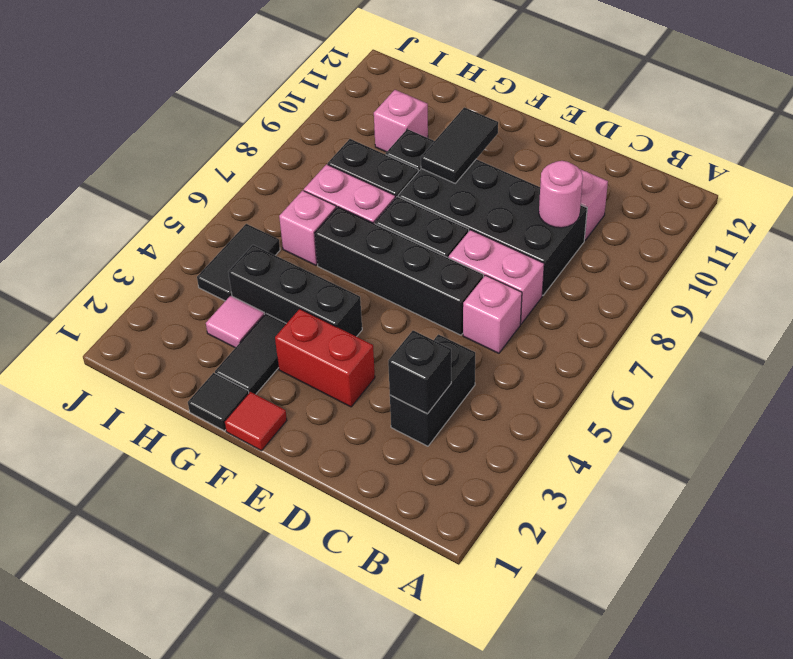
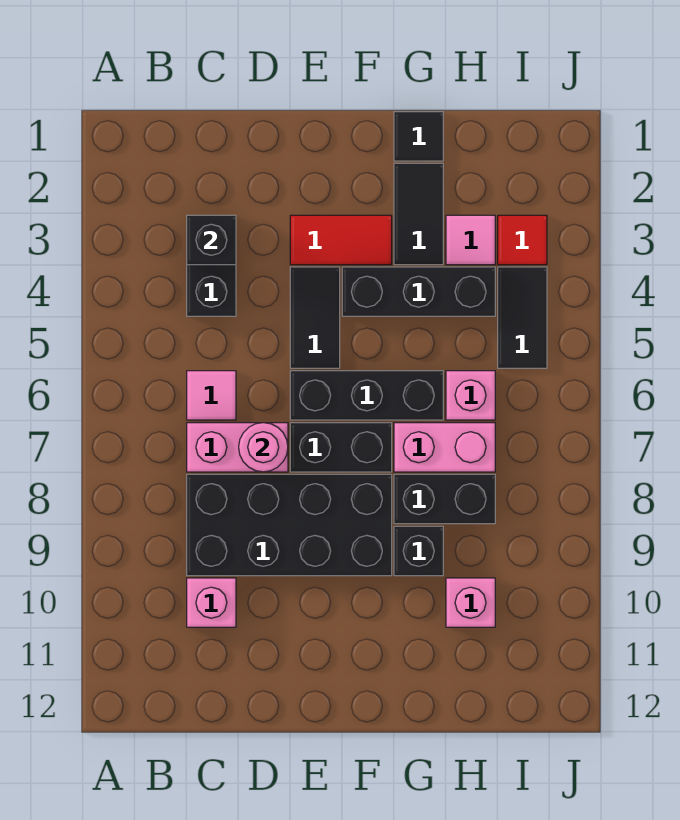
pink brick C6 level 1 -> pink tile C6 level 1
pink round brick C9 level 2 -> pink round brick D7 level 2
black brick D6:G6 level 1 -> black brick E6:G6 level 1
red brick E3:F3 level 1 -> red tile E3:F3 level 1
red tile F1 level 1 -> red tile I3 level 1
black tile F9:F10 level 2 -> black tile E4:E5 level 1

